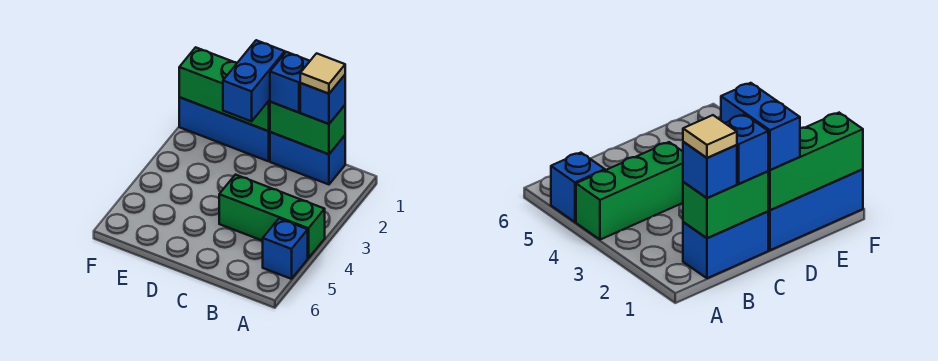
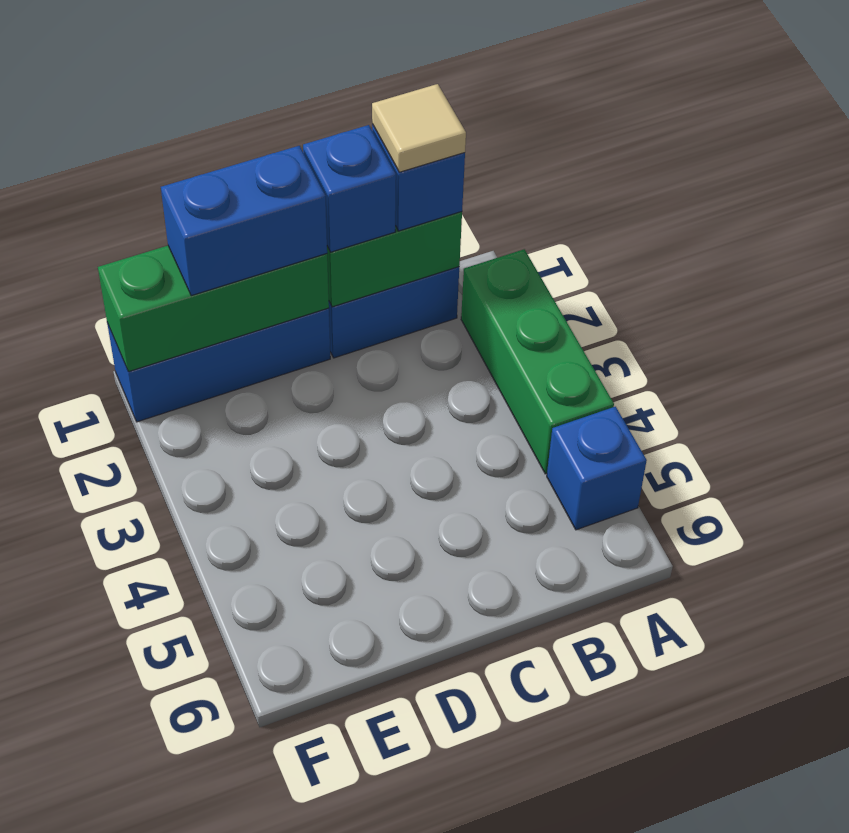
green brick A4:C4 level 1 -> green brick A2:A4 level 1
blue brick D1:D2 level 3 -> blue brick D1:E1 level 3

